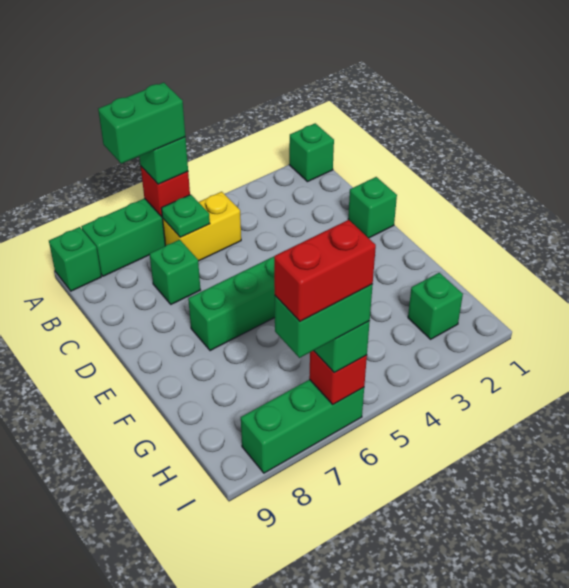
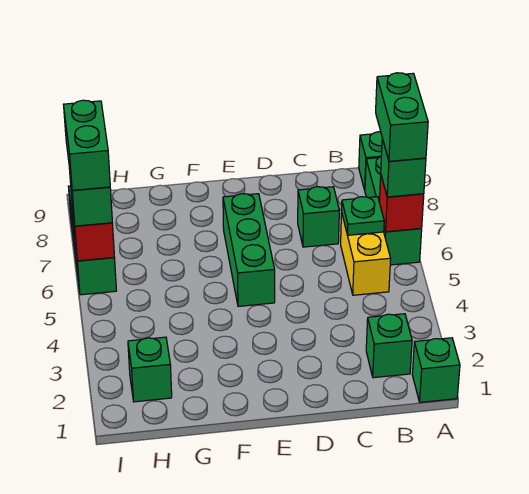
green brick D1 level 1 -> green brick B2 level 1
red brick I6:I7 level 5 -> none

